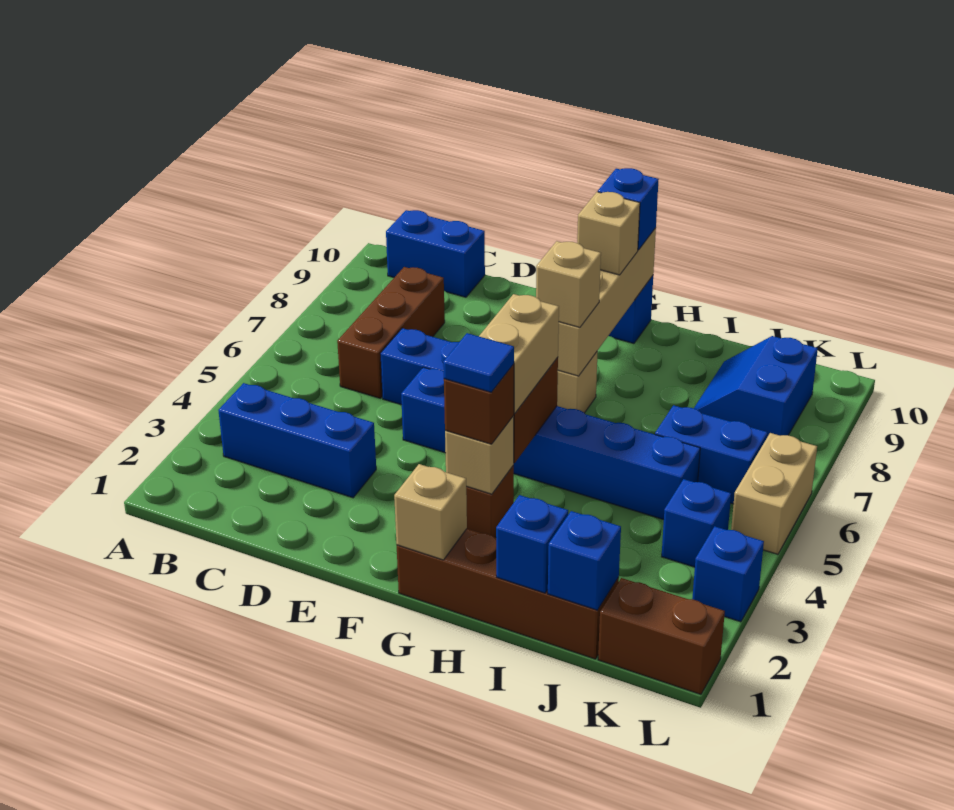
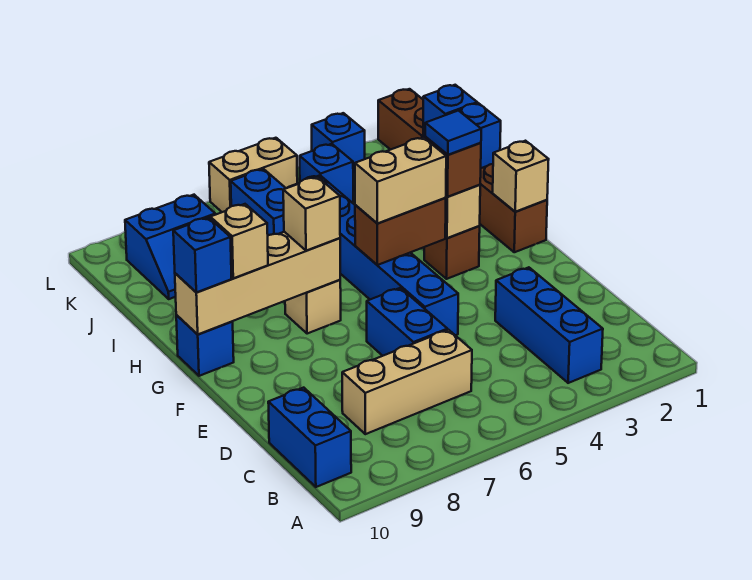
brown brick C6:C8 level 1 -> tan brick C6:C8 level 1

